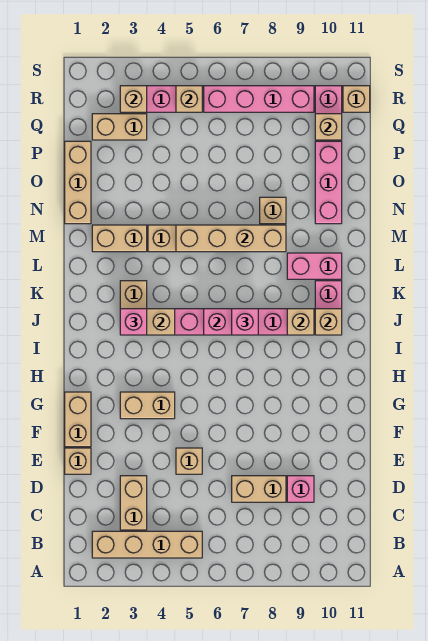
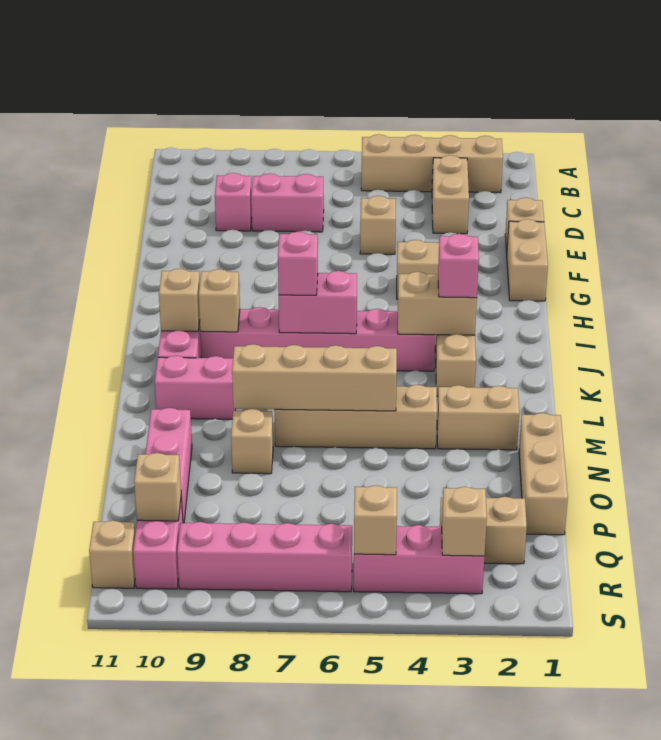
tan brick D7:D8 level 1 -> pink brick D7:D8 level 1

